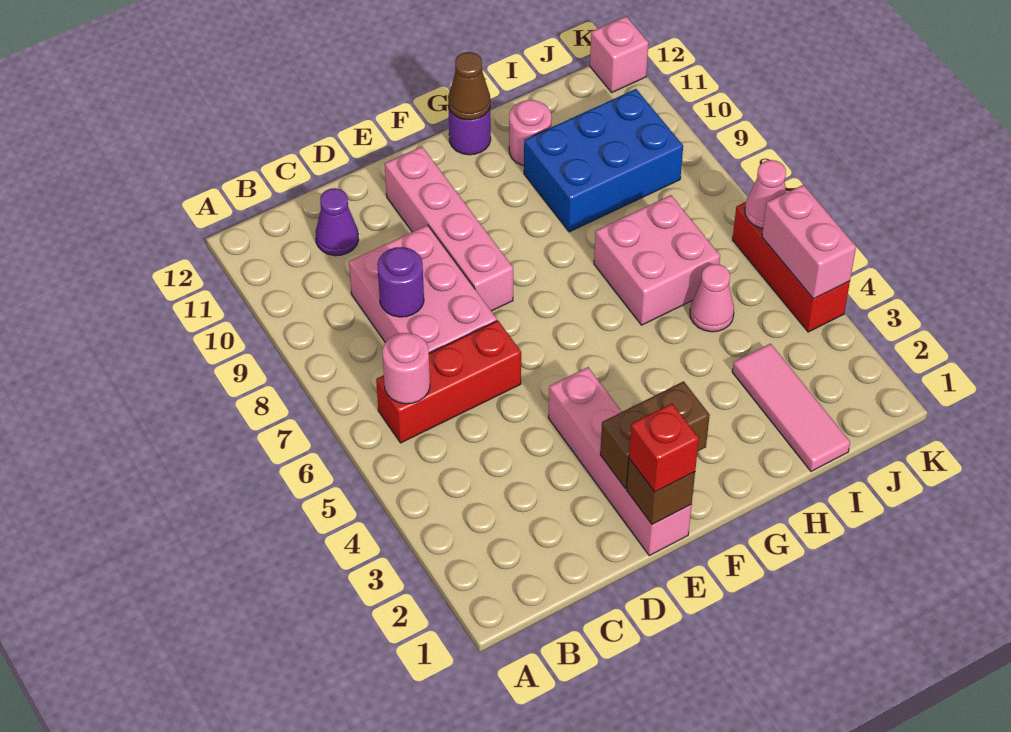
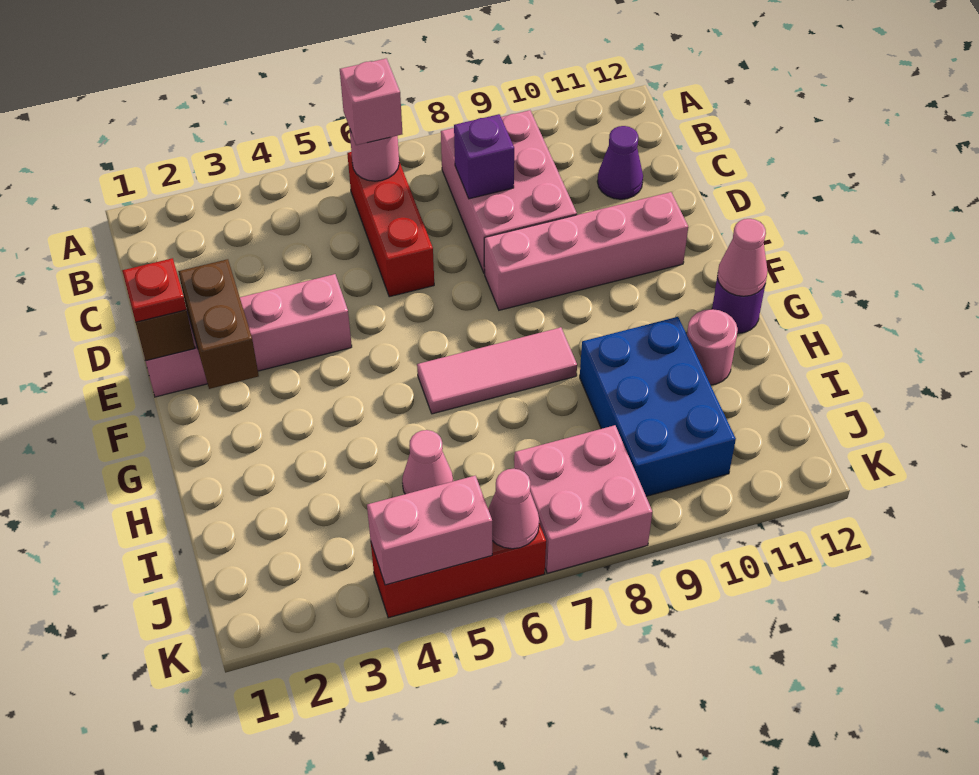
pink brick C7:D9 level 1 -> pink brick B8:D9 level 1
purple round brick C8 level 2 -> purple brick C8 level 2
red brick E1 level 3 -> red plate E1 level 3
brown cone G12 level 2 -> pink cone G12 level 2
pink brick H6:I7 level 1 -> pink brick J7:K8 level 1
pink tile I1:I3 level 1 -> pink tile G6:G8 level 1
pink brick K12 level 1 -> pink brick B6 level 3

